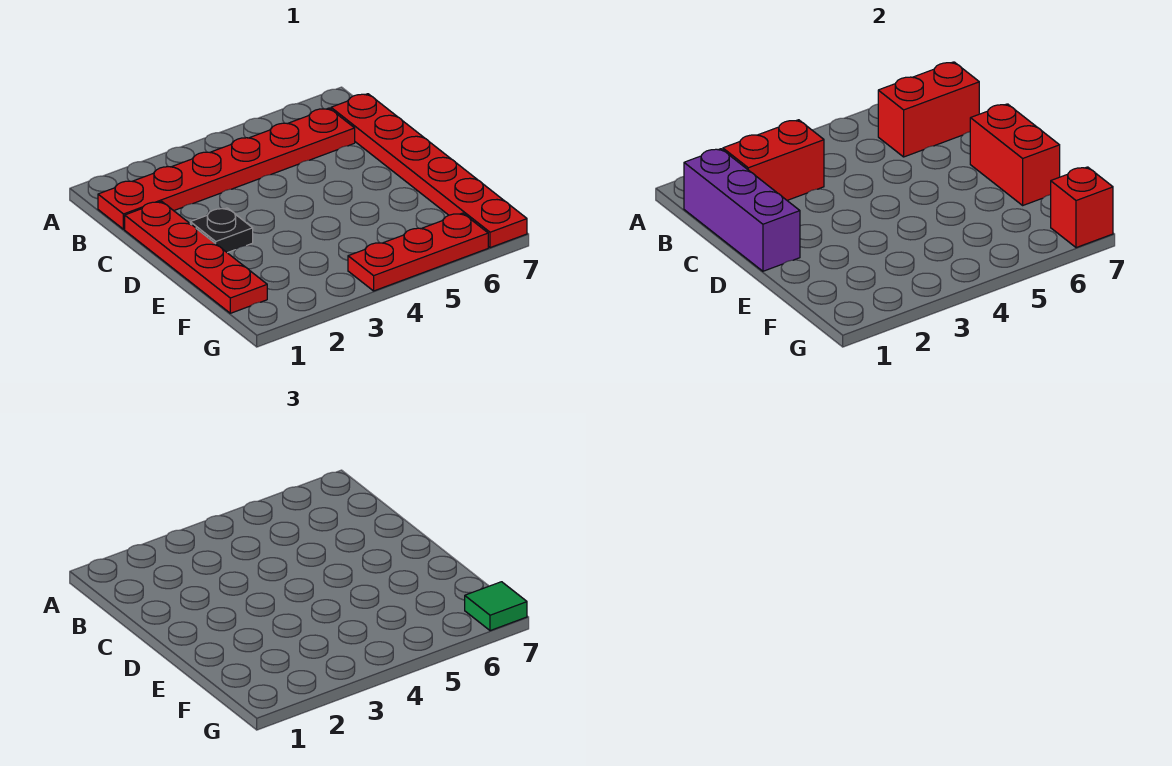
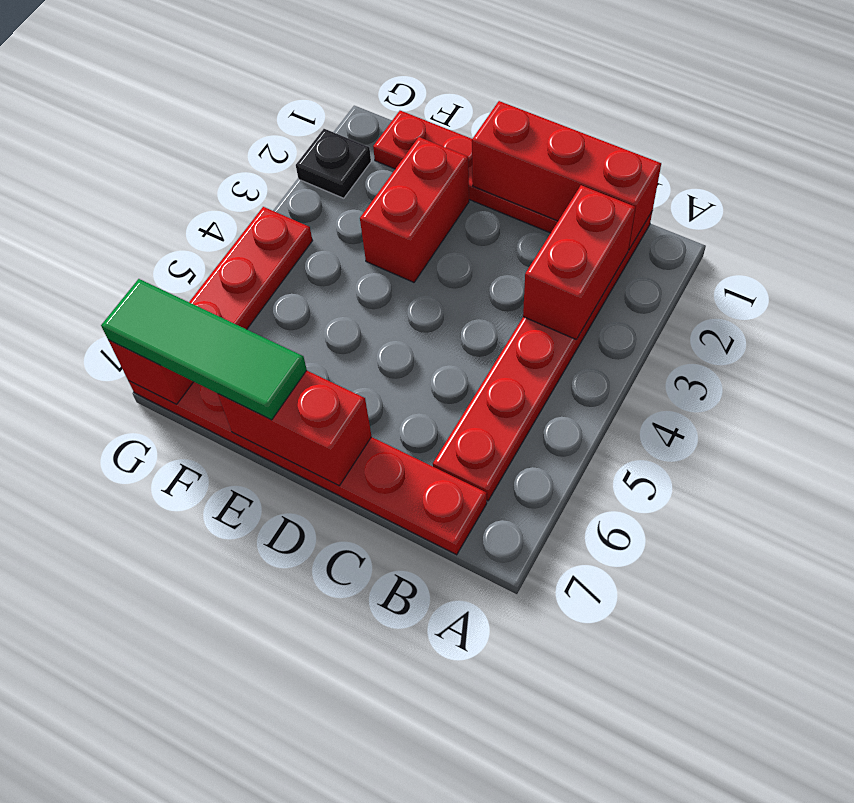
purple brick B1:D1 level 2 -> red brick B1:D1 level 2
red brick B6:B7 level 2 -> red brick E2:E3 level 1
black plate D2 level 1 -> black plate G2 level 1
green tile G7 level 3 -> green tile E7:G7 level 3

